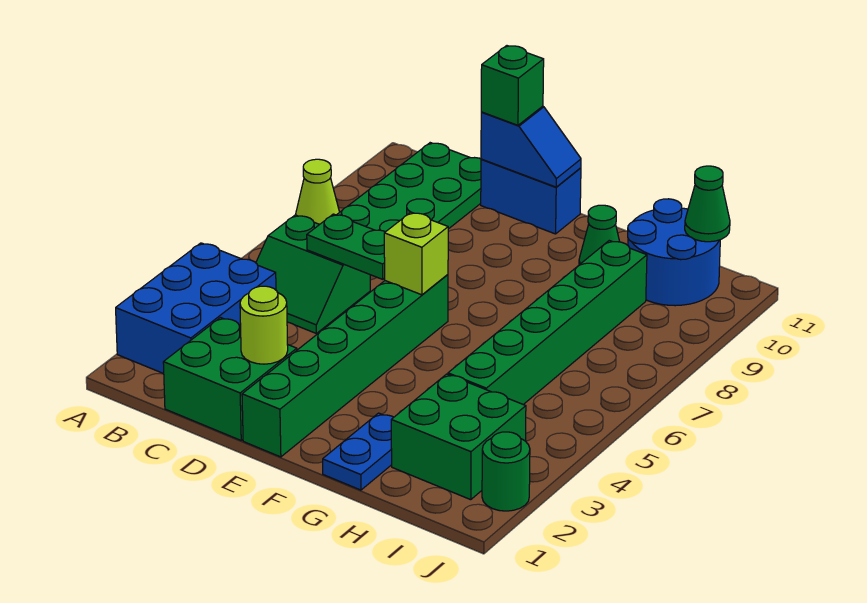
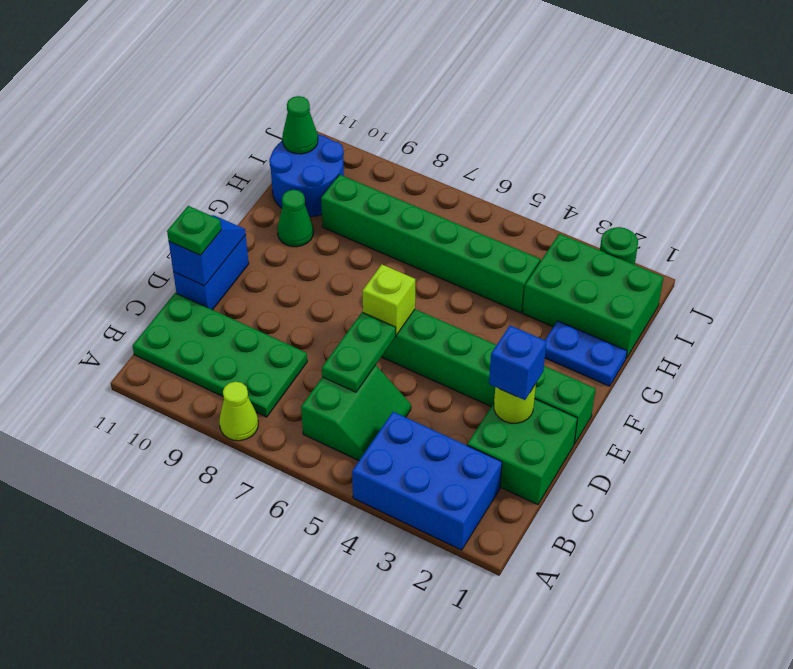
none -> blue brick D2 level 3
green brick D11 level 3 -> green plate D11 level 3
green brick H2:I3 level 1 -> green brick H1:I3 level 1

